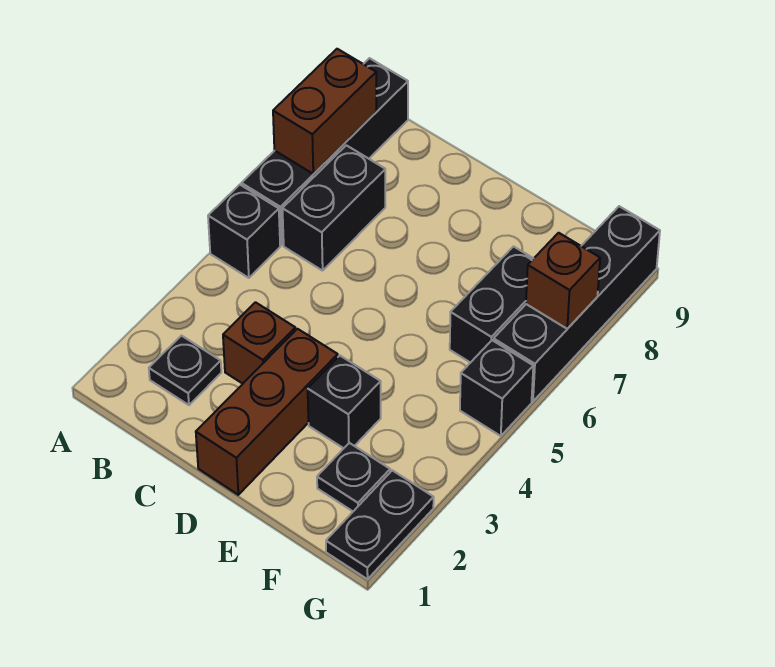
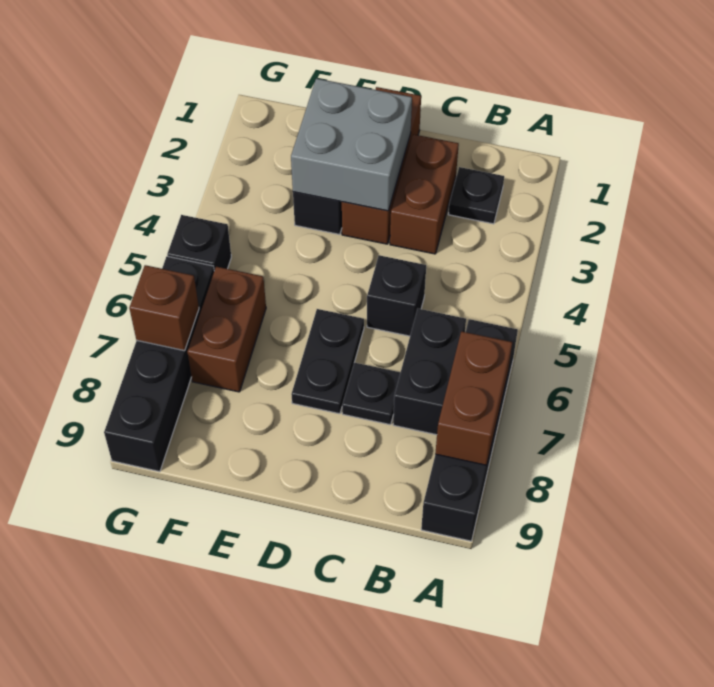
black brick A5 level 1 -> black brick C5 level 1
brown brick C3 level 1 -> brown brick C2:C3 level 1
none -> grey brick D2:E3 level 2
black plate F2 level 1 -> black plate C7 level 1
black brick F6:F7 level 1 -> brown brick F6:F7 level 1
black plate G1:G2 level 1 -> black plate D6:D7 level 1

